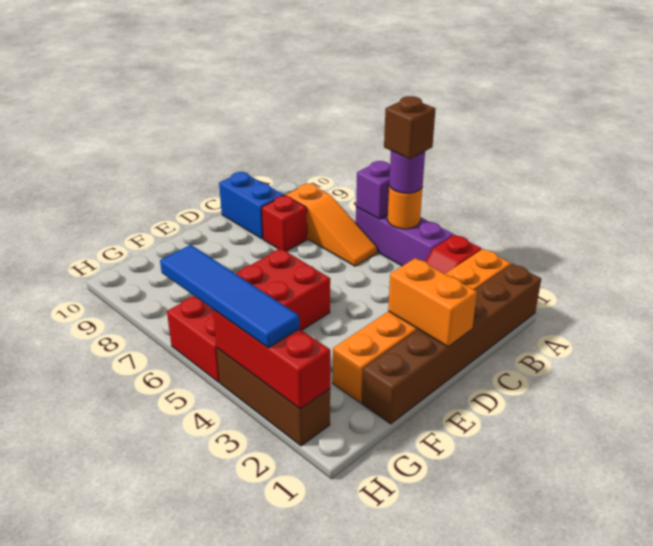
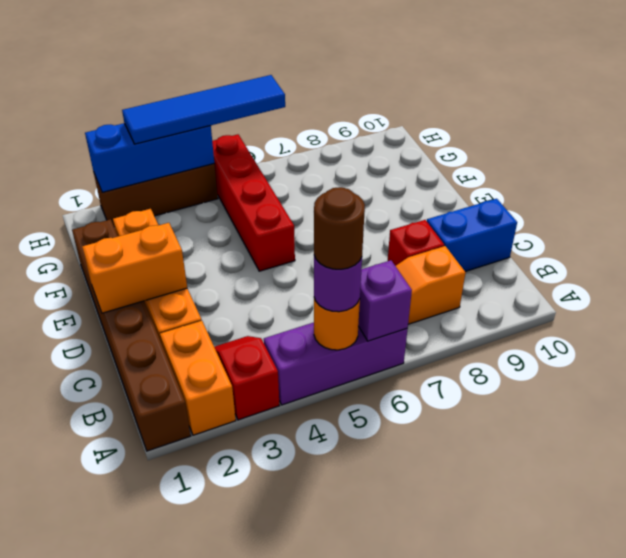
brown brick A5 level 4 -> brown round brick A5 level 4
red brick E5:H6 level 1 -> red brick E5:H5 level 1
red brick H2:H4 level 2 -> blue brick H2:H4 level 2

